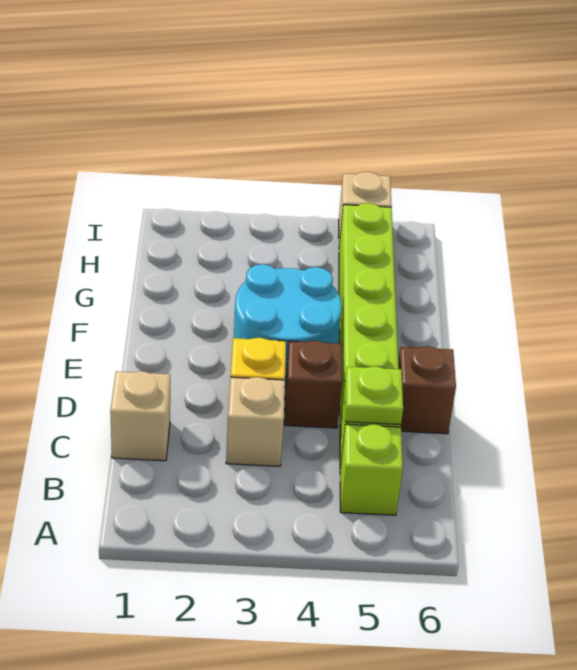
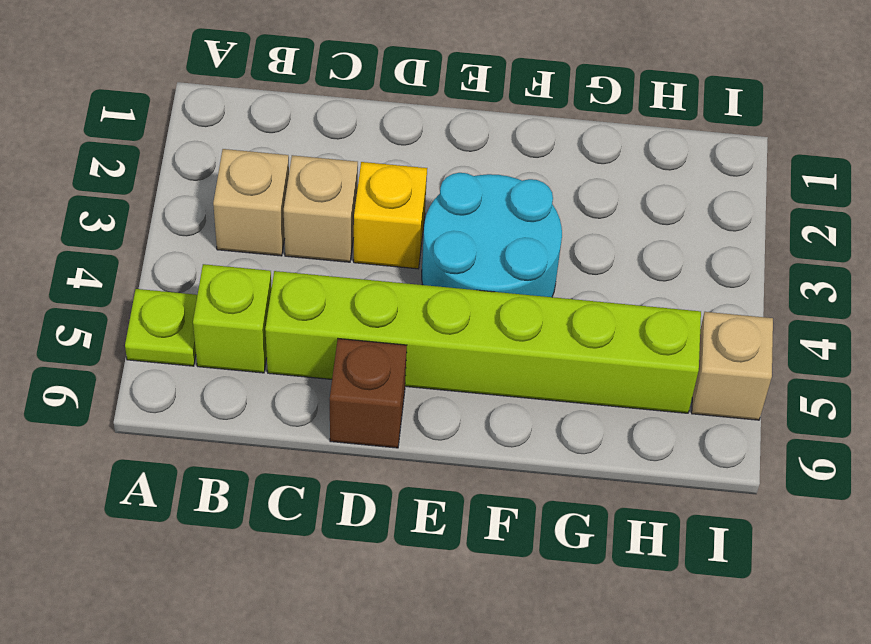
tan brick C1 level 1 -> tan brick B3 level 1
lime plate C5 level 2 -> lime plate A5 level 1
brown brick D4 level 1 -> none

